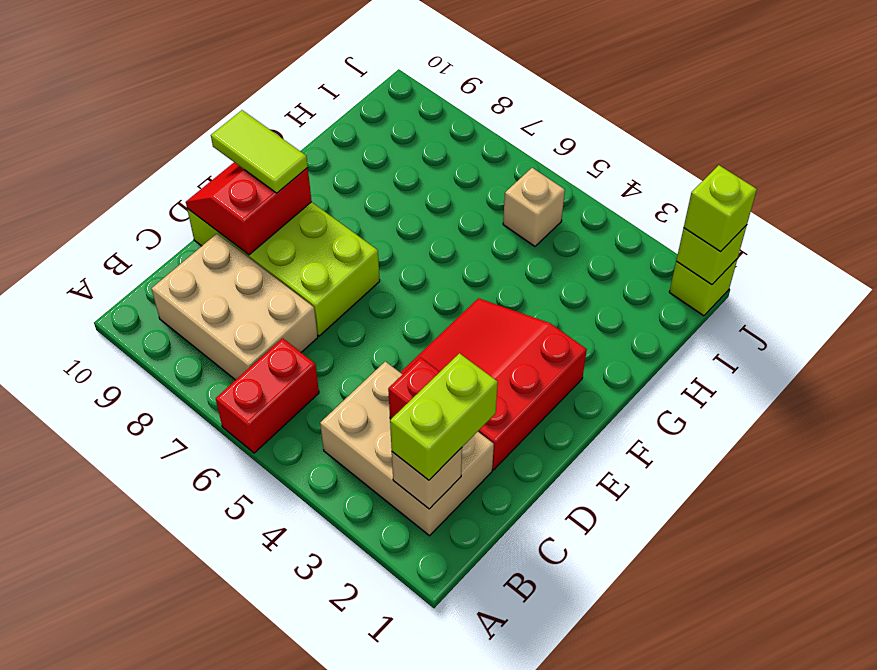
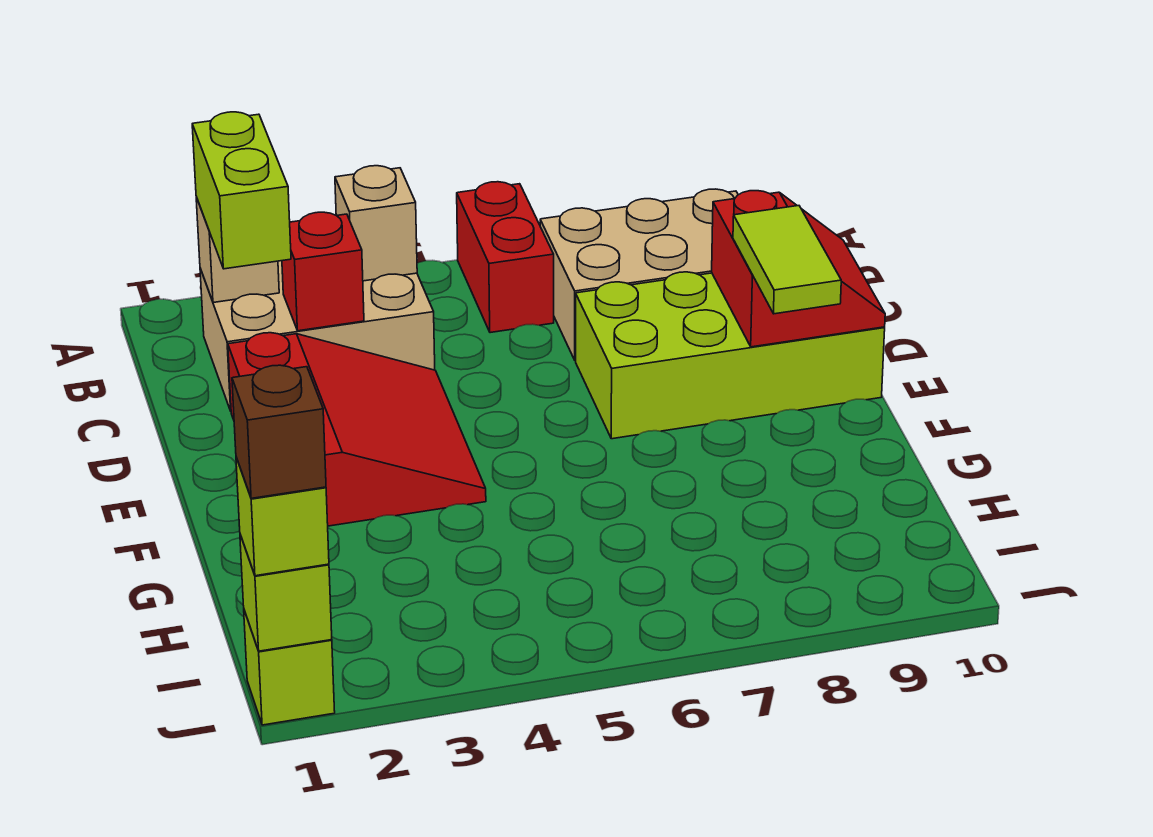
lime tile E9:E10 level 3 -> lime tile E9:F9 level 3
tan brick I5 level 1 -> tan brick B4 level 2
none -> brown brick J1 level 4

